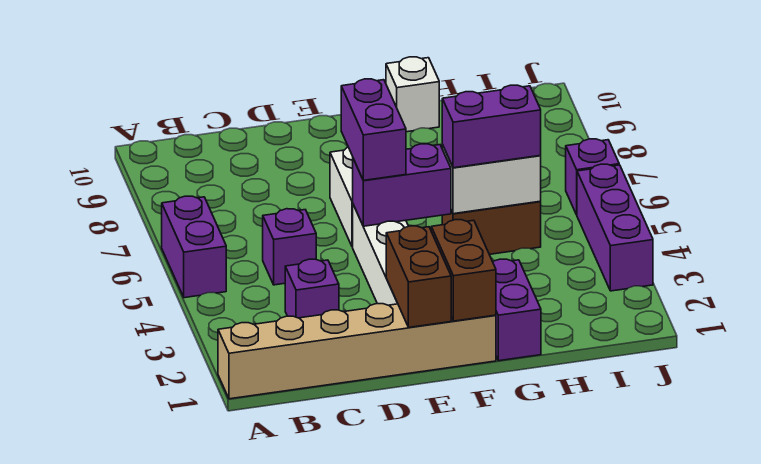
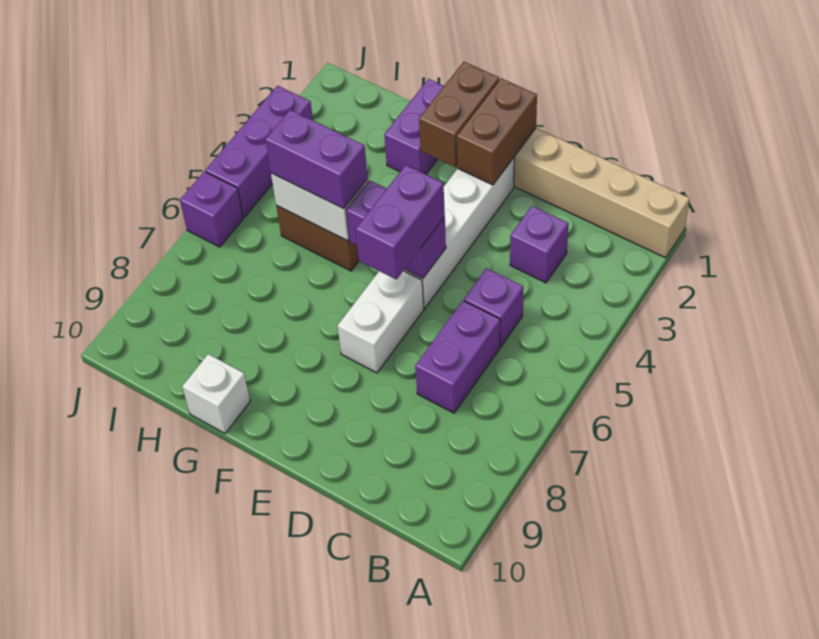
purple brick A5:A6 level 1 -> purple brick C6:C7 level 1

